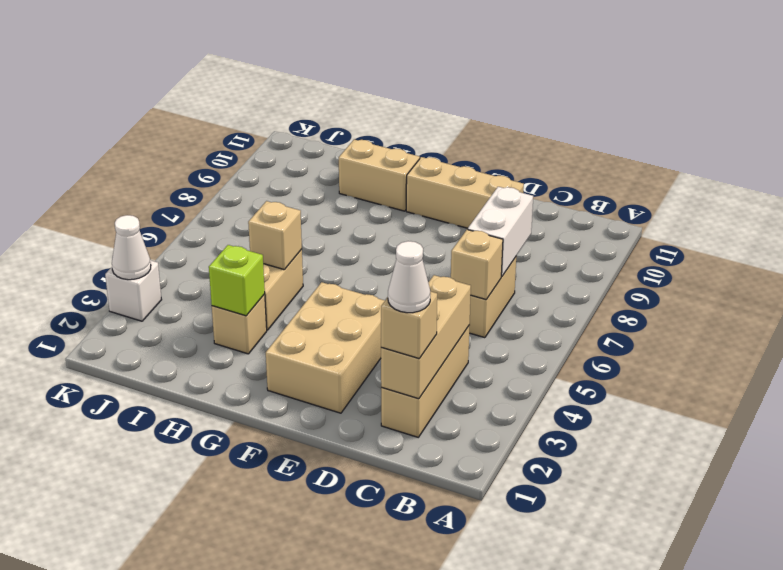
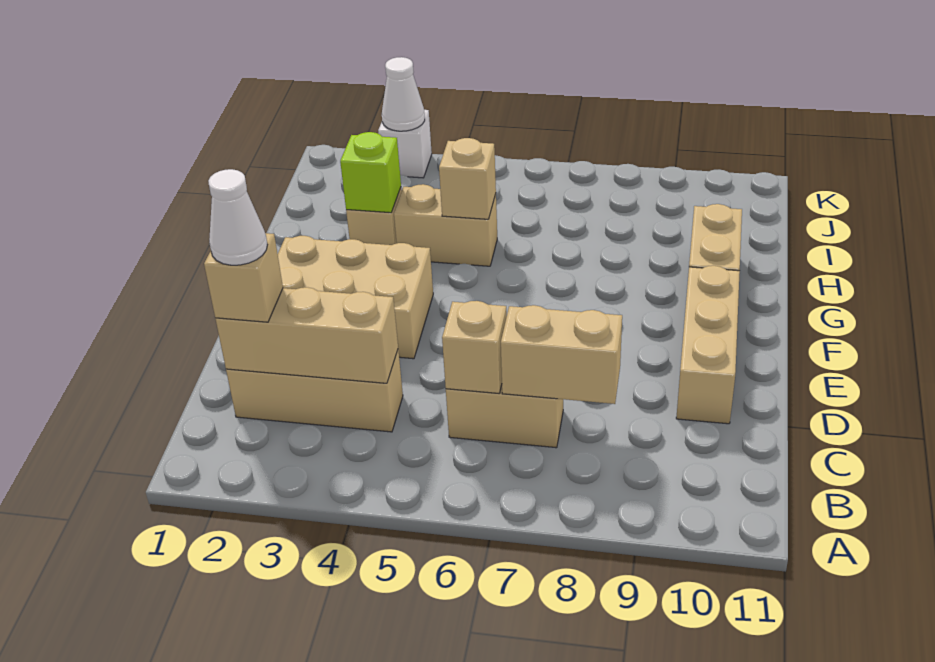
white brick C7:C8 level 2 -> tan brick C7:C8 level 2

